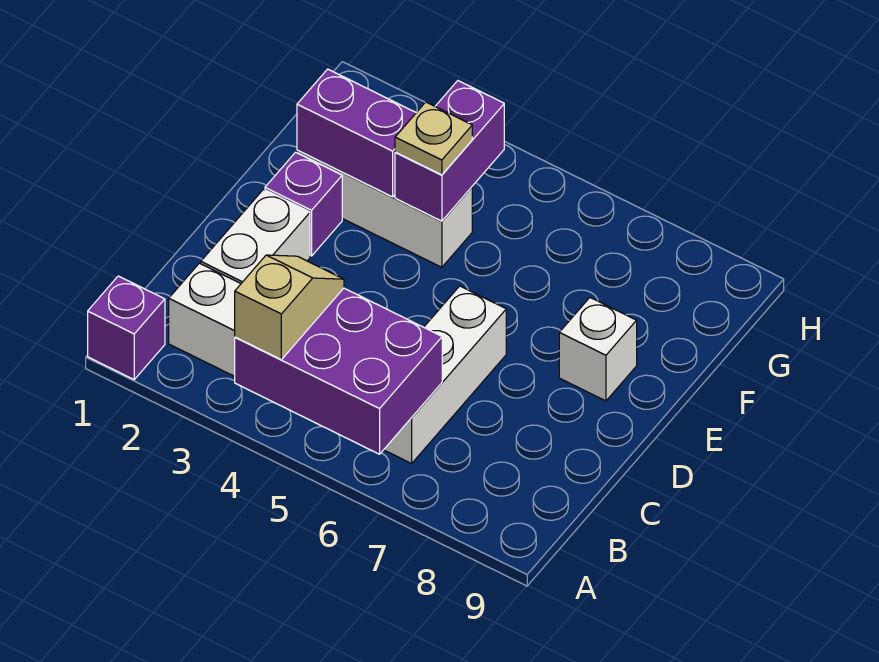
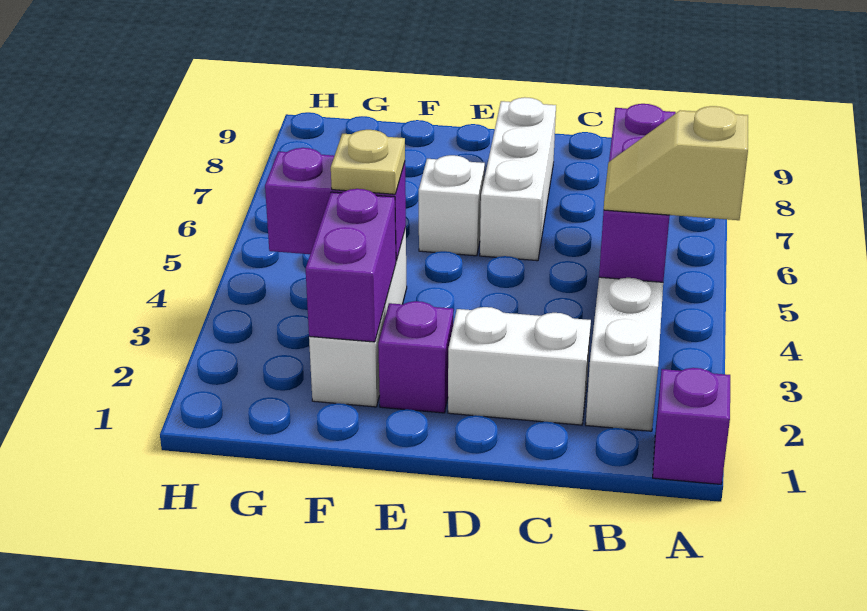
purple brick A4:B6 level 2 -> purple brick B4:B6 level 2
white brick B6:D6 level 1 -> white brick D6:D8 level 1
white brick E8 level 1 -> white brick E6 level 1

